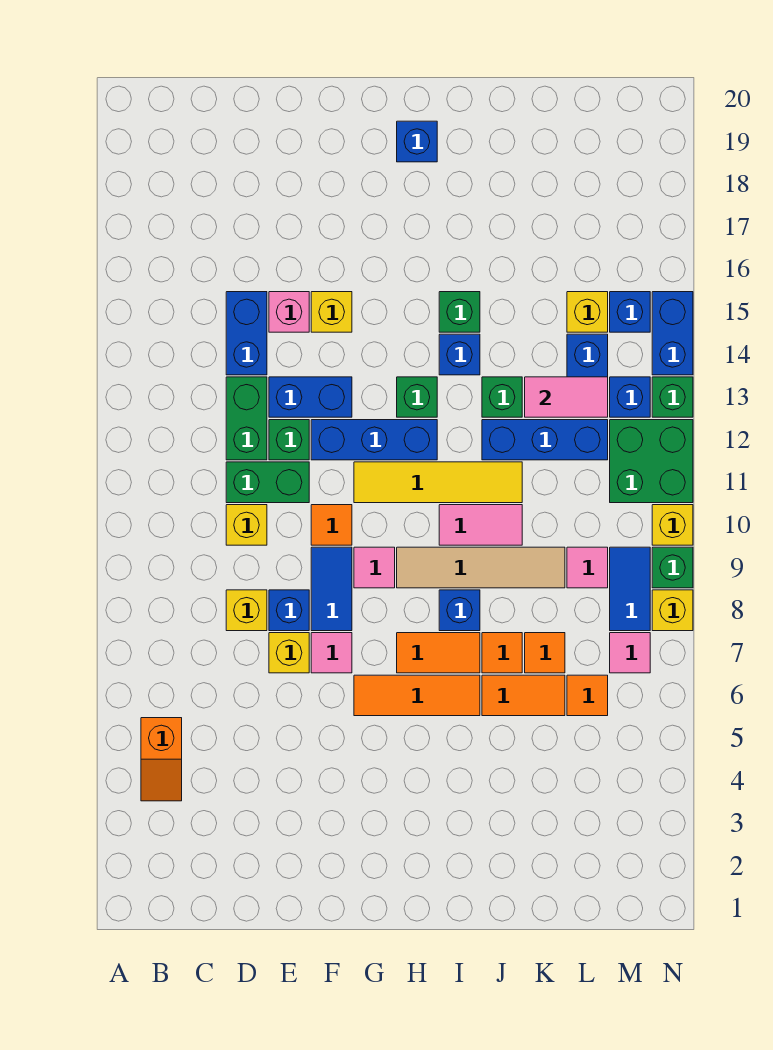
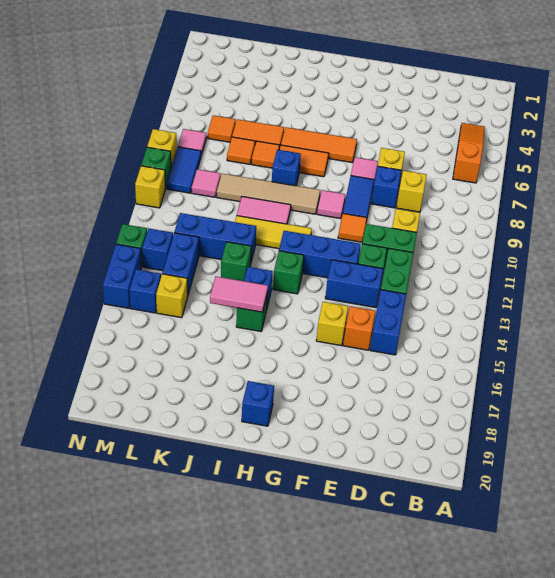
orange slope B4:B5 level 1 top 5 -> orange slope B4:B6 level 1 top 6
pink brick E15 level 1 -> orange brick E15 level 1
yellow tile G11:J11 level 1 -> yellow tile H11:J11 level 1
pink tile K13:L13 level 2 -> pink tile I15:J15 level 2
green brick M11:N12 level 1 -> none

